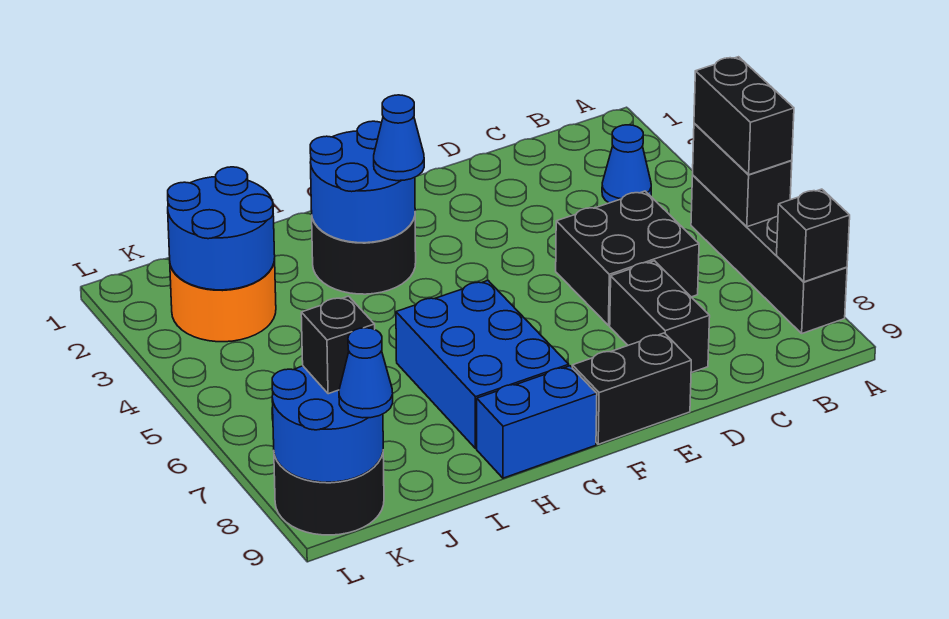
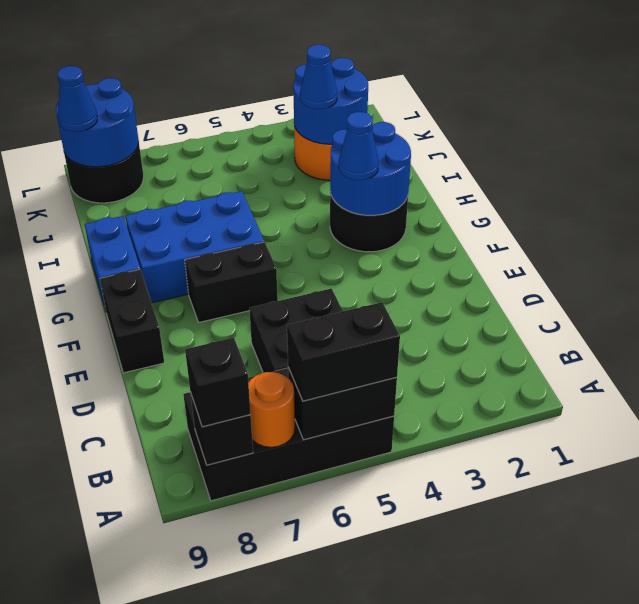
black brick A5:A8 level 1 -> black brick A5:B8 level 1
none -> orange round brick A7 level 2
blue cone B3 level 1 -> blue cone J3 level 3
black brick D7:D8 level 1 -> black brick F6:F7 level 1
black brick K8 level 3 -> black brick A8 level 3

